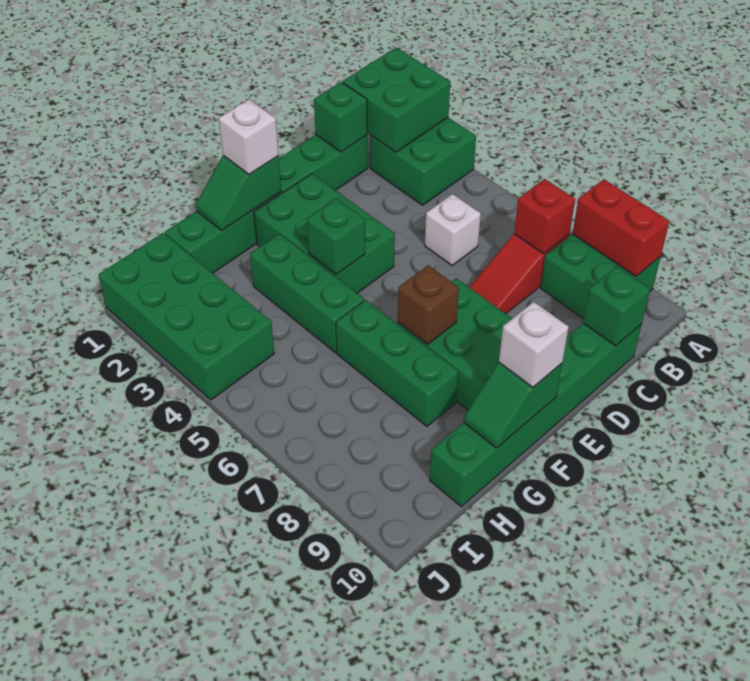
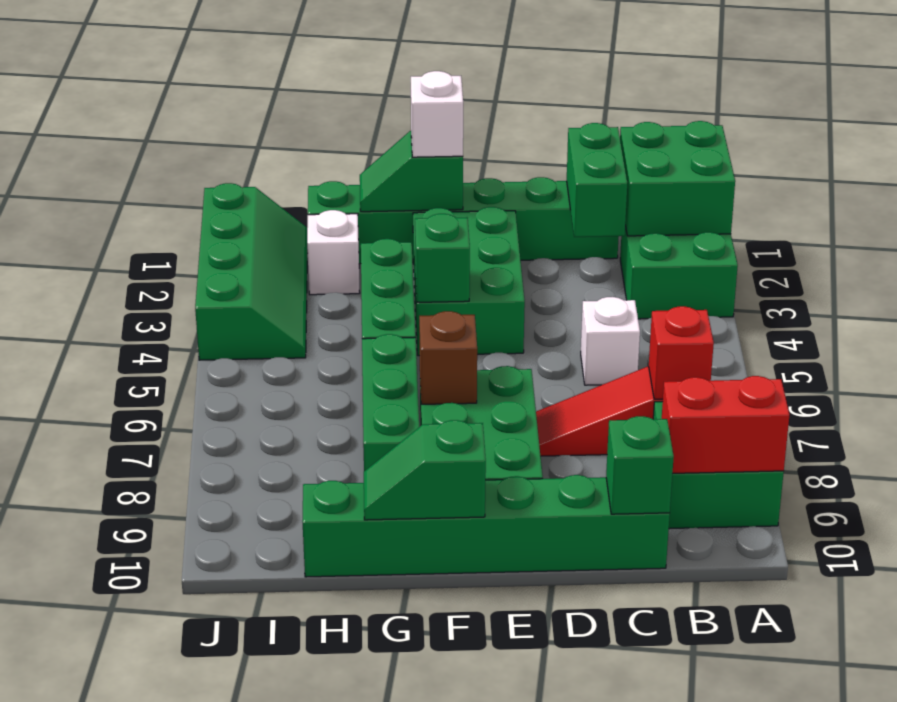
red brick A8:A9 level 2 -> red brick A9:B9 level 2
green brick C1 level 2 -> green brick C1:C2 level 2
white brick F10 level 3 -> white brick H2 level 1
green brick I1:J4 level 1 -> green slope I1:J4 level 1 top J

